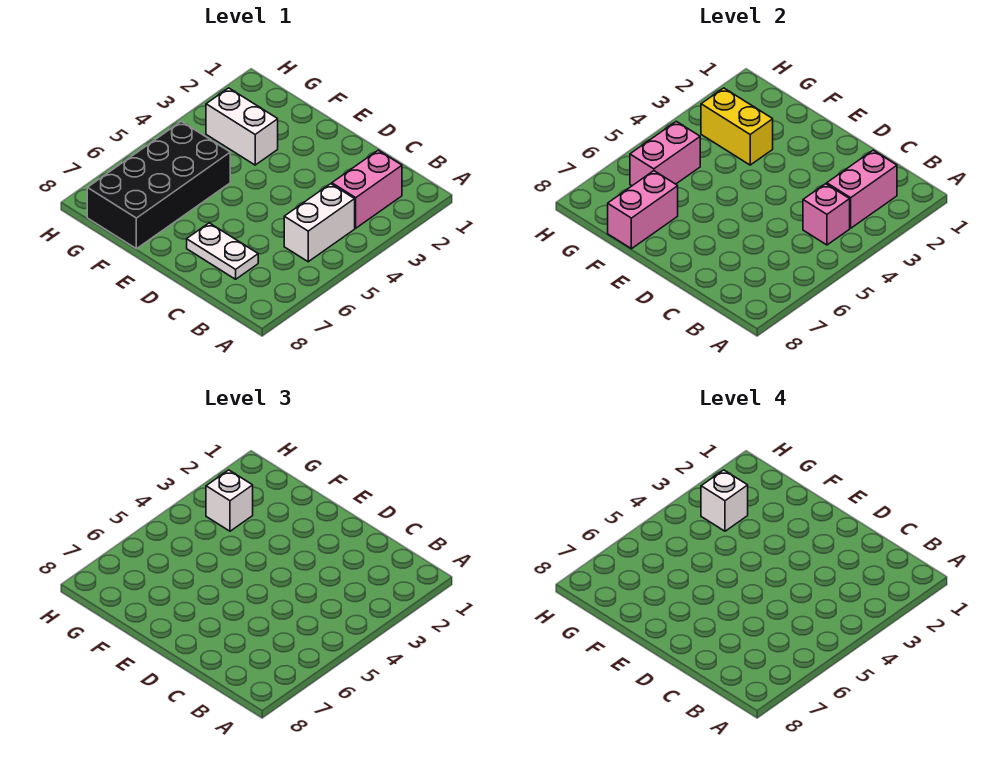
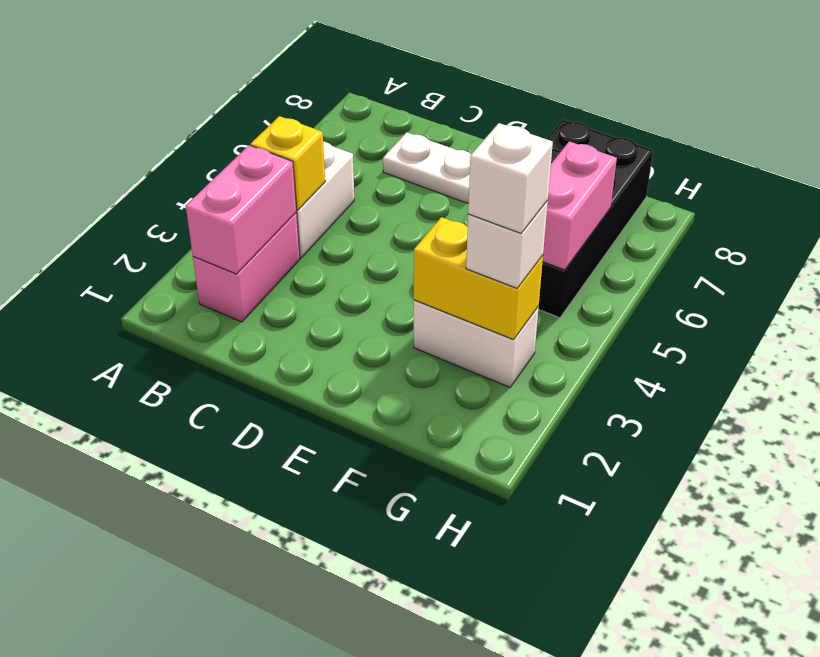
pink brick B4 level 2 -> yellow brick B4 level 2
pink brick F7:F8 level 2 -> none

